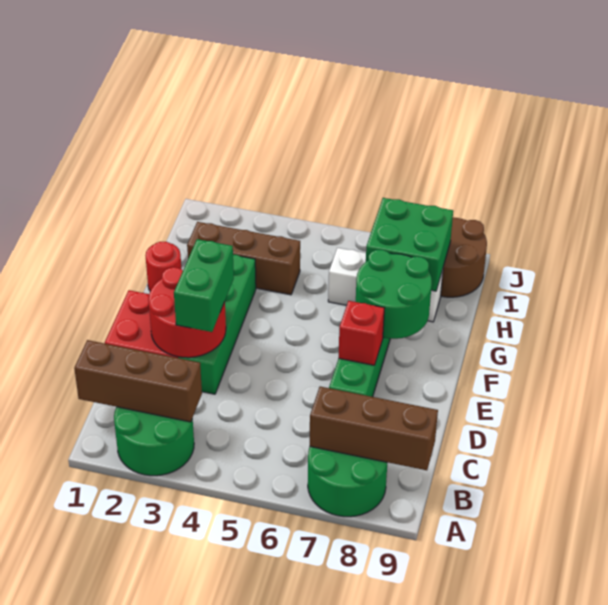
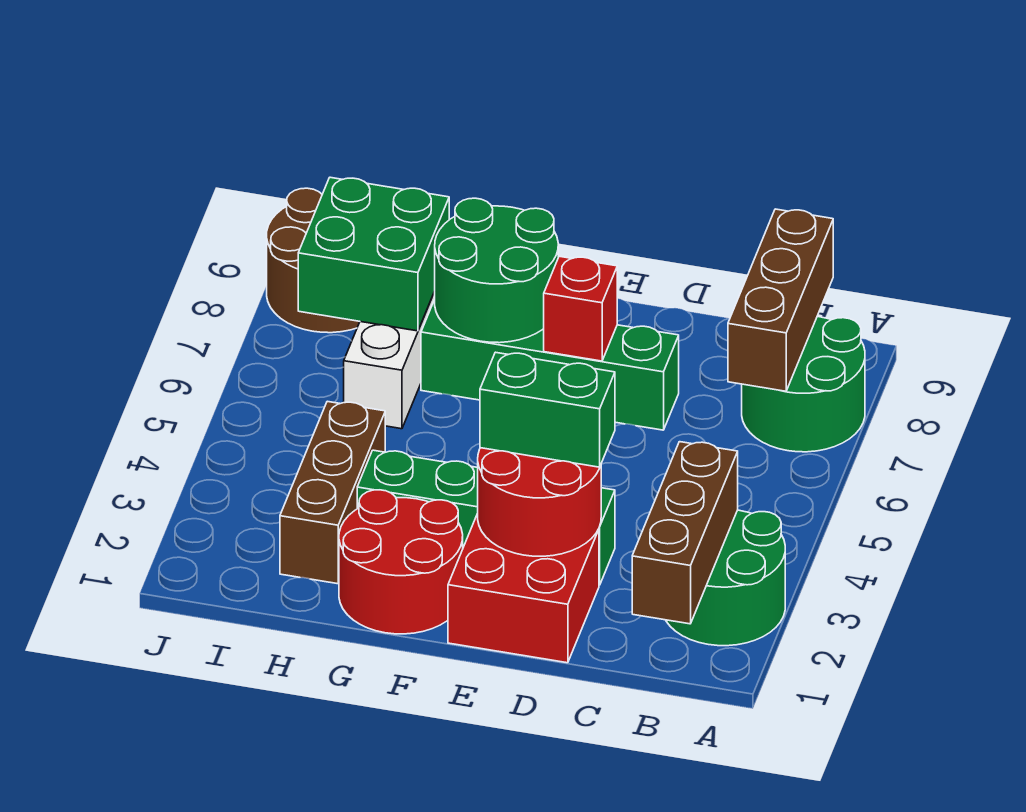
red round brick G1 level 1 -> red round brick F1:G2 level 1

